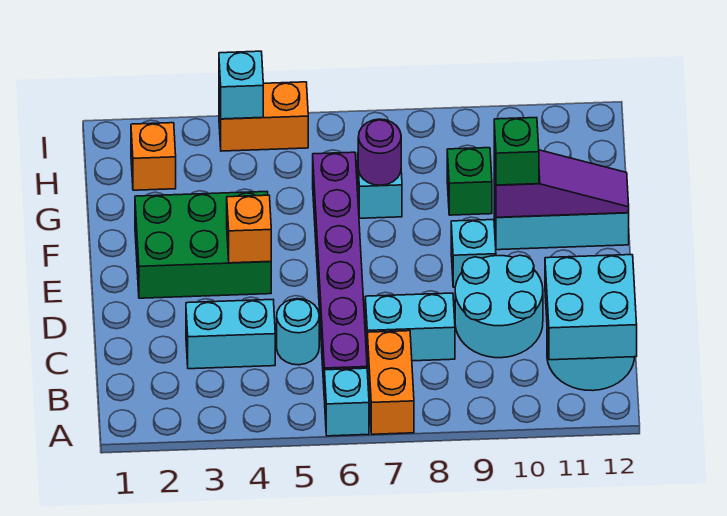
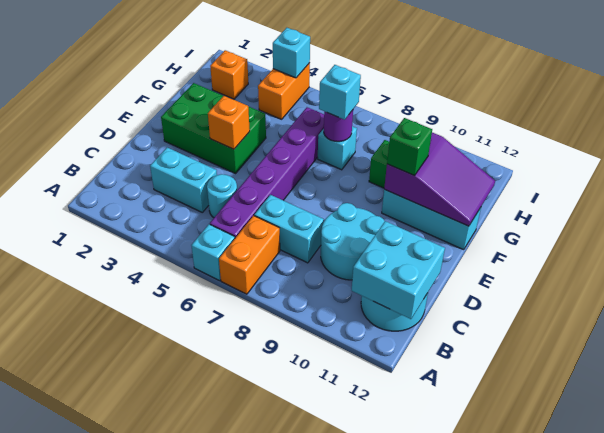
cyan brick E9 level 1 -> cyan brick G7 level 3
purple slope F10:F12 level 2 top 10 -> purple slope F10:G12 level 2 top 10
orange brick I4:I5 level 1 -> orange brick H4:I4 level 1

